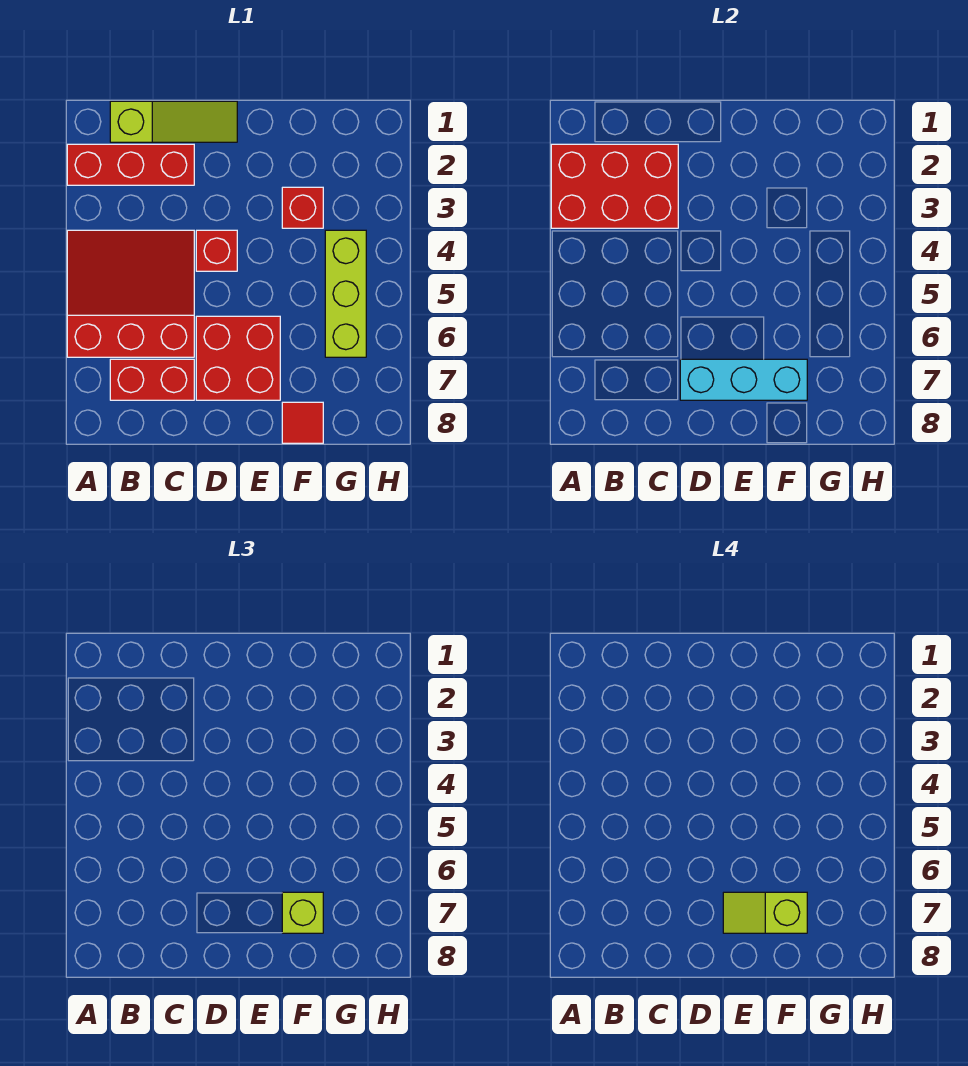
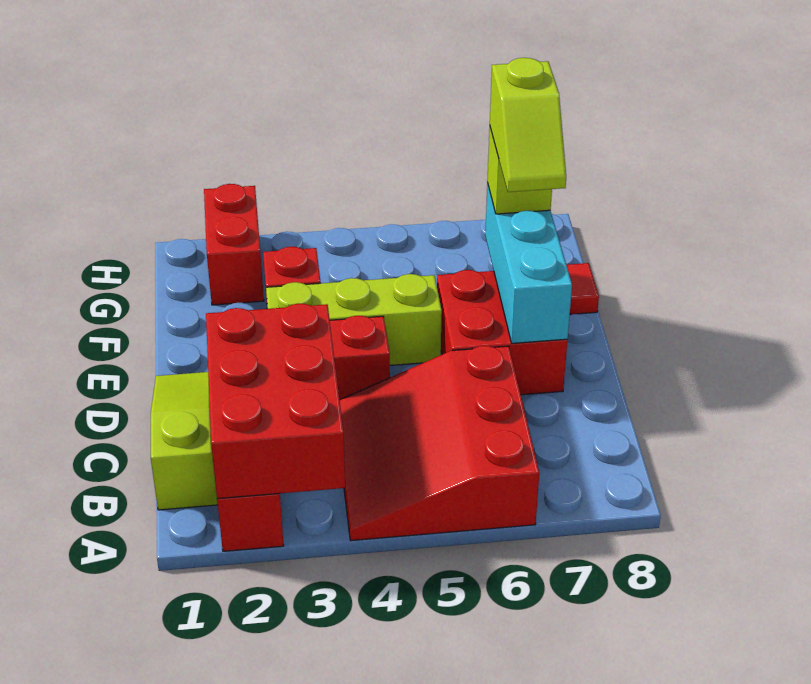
red brick B7:C7 level 1 -> red brick G2:H2 level 1
lime brick G4:G6 level 1 -> lime brick E3:E5 level 1

